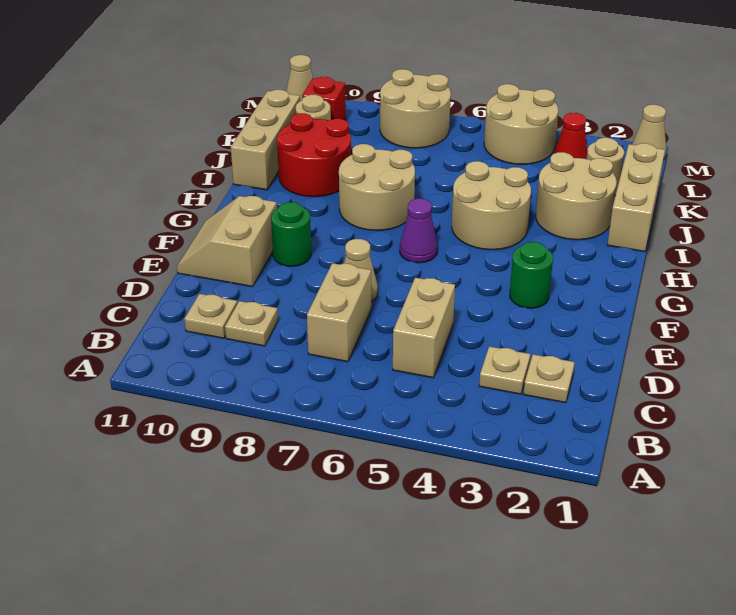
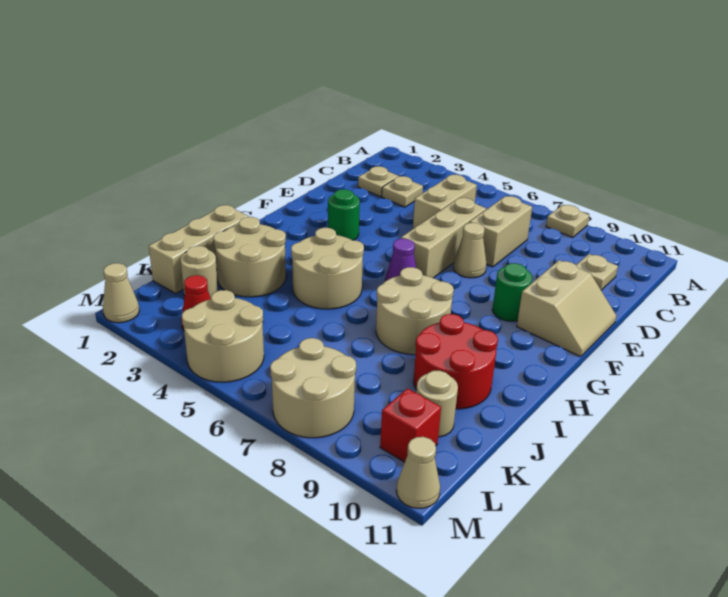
tan plate C9 level 1 -> tan plate A8 level 1
tan brick I11:K11 level 1 -> tan brick D6:F6 level 1

